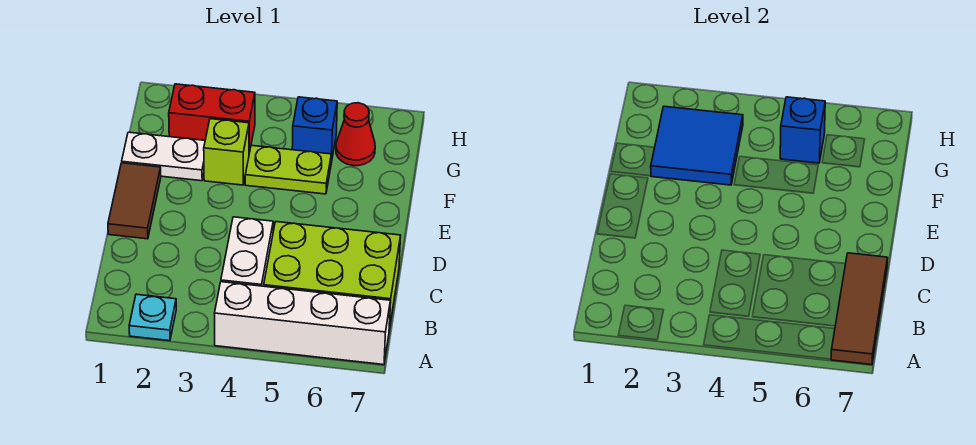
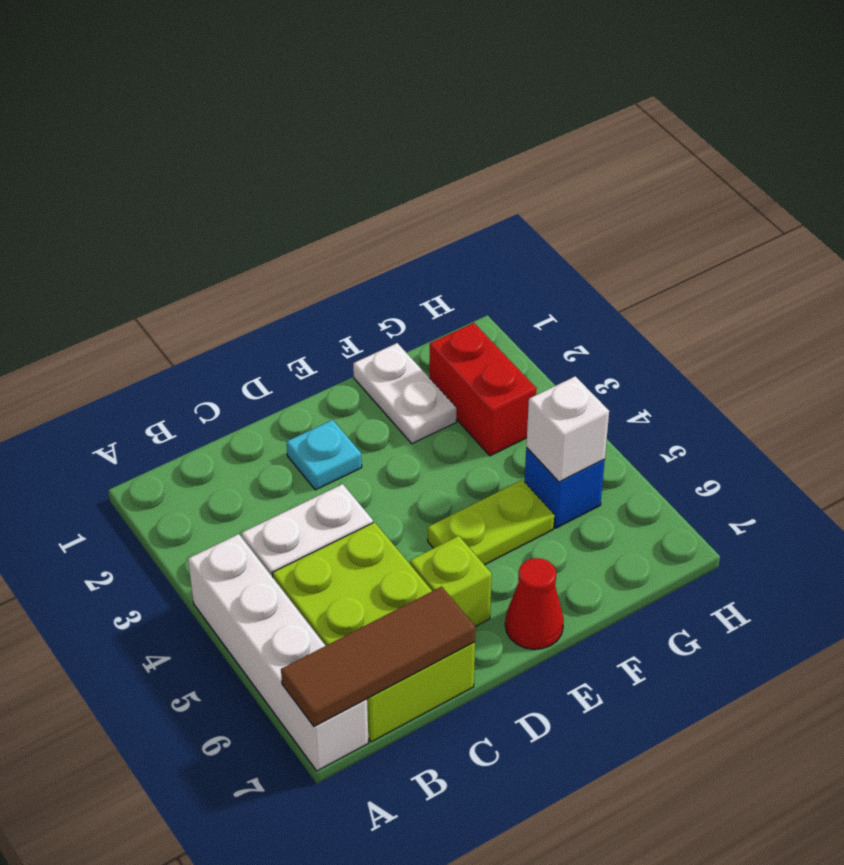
cyan plate A2 level 1 -> cyan plate D2 level 1
brown tile D1:E1 level 1 -> none
blue tile F2:G3 level 2 -> none
lime brick F3 level 1 -> lime brick D6 level 1
lime plate F4:F5 level 1 -> lime plate E5:F5 level 1
blue brick G5 level 2 -> white brick G5 level 2
red cone G6 level 1 -> red cone E7 level 1

